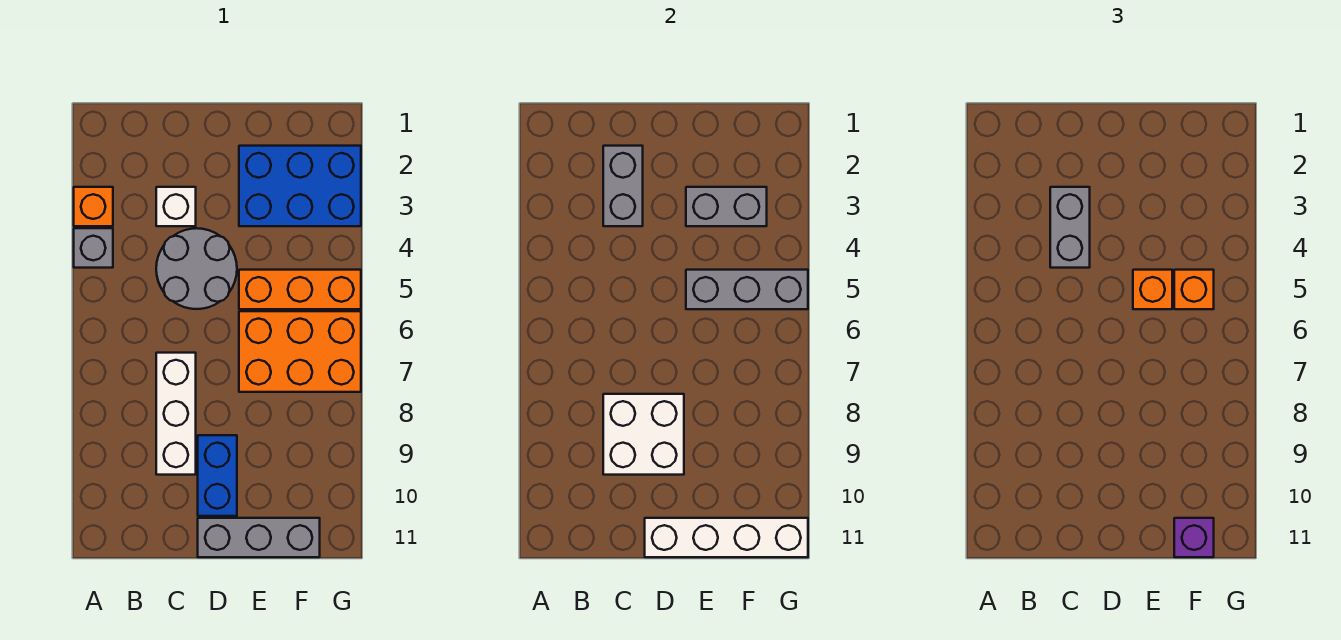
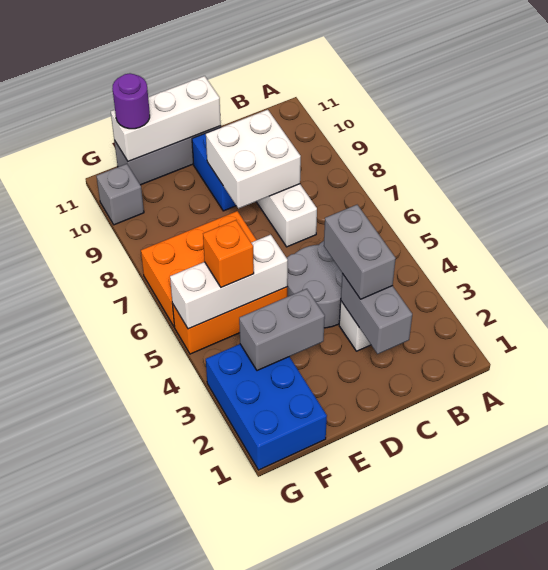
orange brick A3 level 1 -> none
grey brick A4 level 1 -> grey brick G10 level 1
white brick D11:G11 level 2 -> white brick D11:F11 level 2
blue brick E2:G3 level 1 -> blue brick F1:G3 level 1
grey brick E5:G5 level 2 -> white brick E5:G5 level 2
orange brick E5 level 3 -> none
purple brick F11 level 3 -> purple round brick F11 level 3

